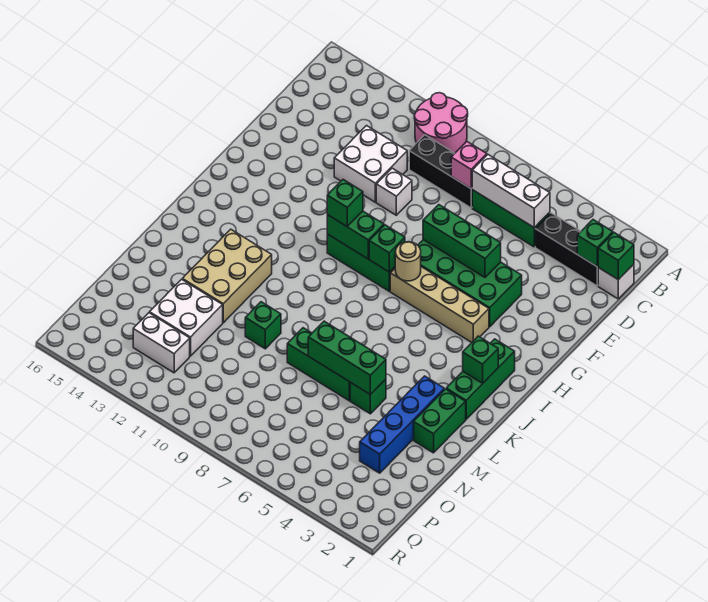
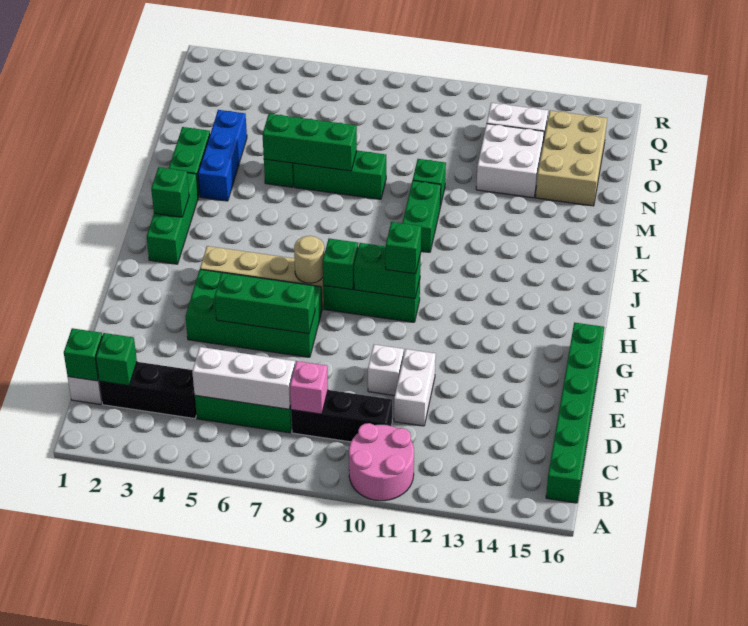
none -> green brick B16:G16 level 1
white brick D11:E12 level 1 -> white brick D11:E11 level 1
none -> green brick K10:L10 level 1
tan brick K12:M13 level 1 -> tan brick N14:P15 level 1
blue brick L3:O3 level 1 -> blue brick L3:N3 level 1

